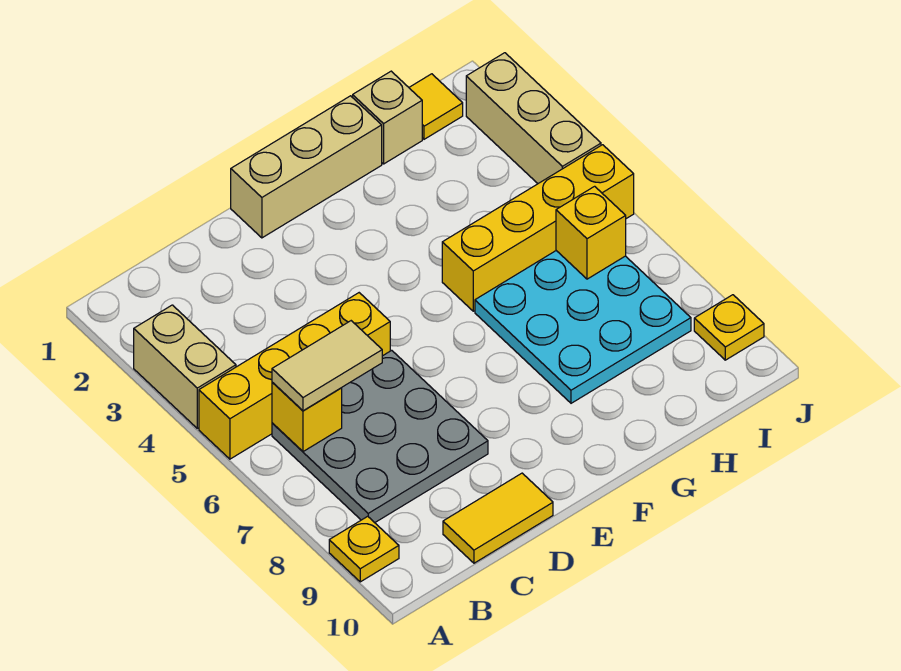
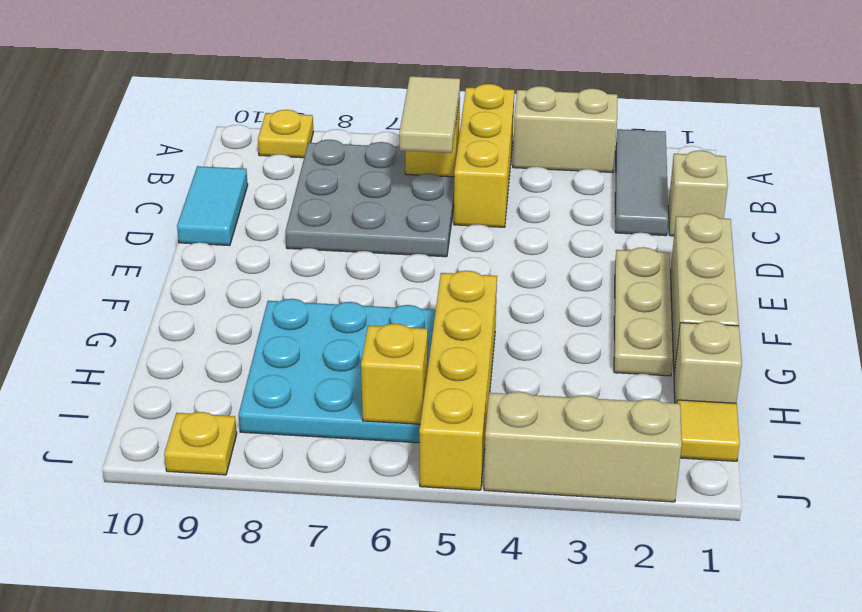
none -> grey tile A2:C2 level 1
yellow brick A5:D5 level 1 -> yellow brick A5:C5 level 1
none -> tan brick C1 level 1
yellow tile C10:D10 level 1 -> cyan tile C10:D10 level 1
none -> tan plate E2:G2 level 1

